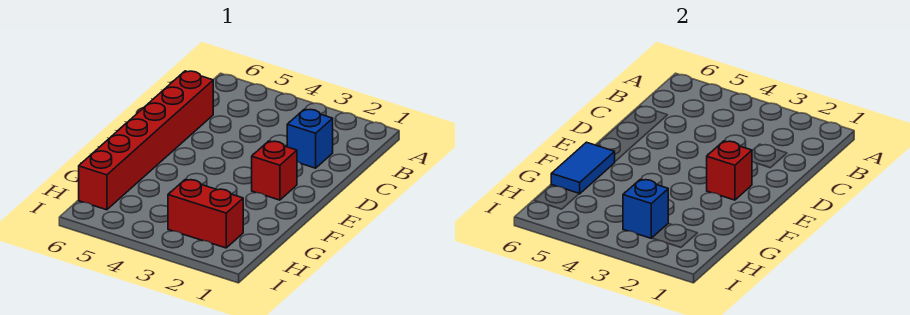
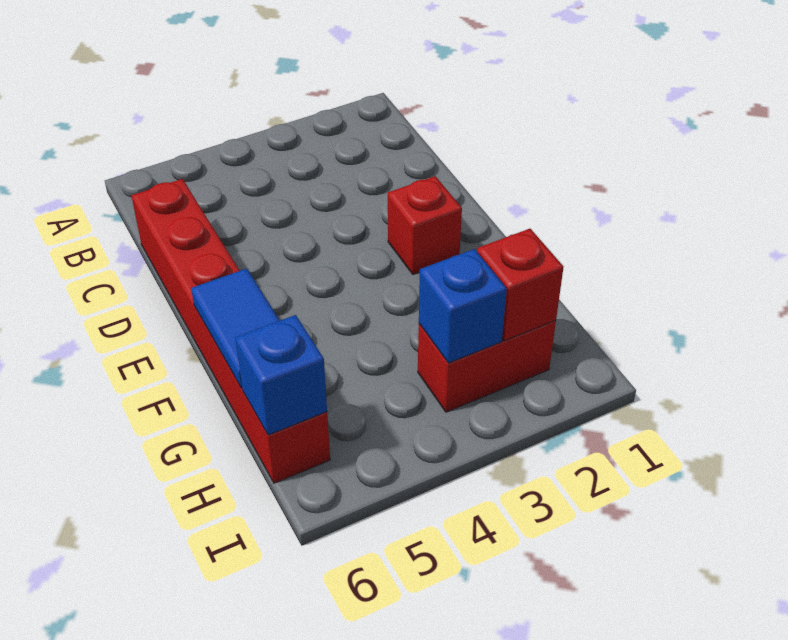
blue brick C2 level 1 -> blue brick H6 level 2
red brick E2 level 2 -> red brick H2 level 2

